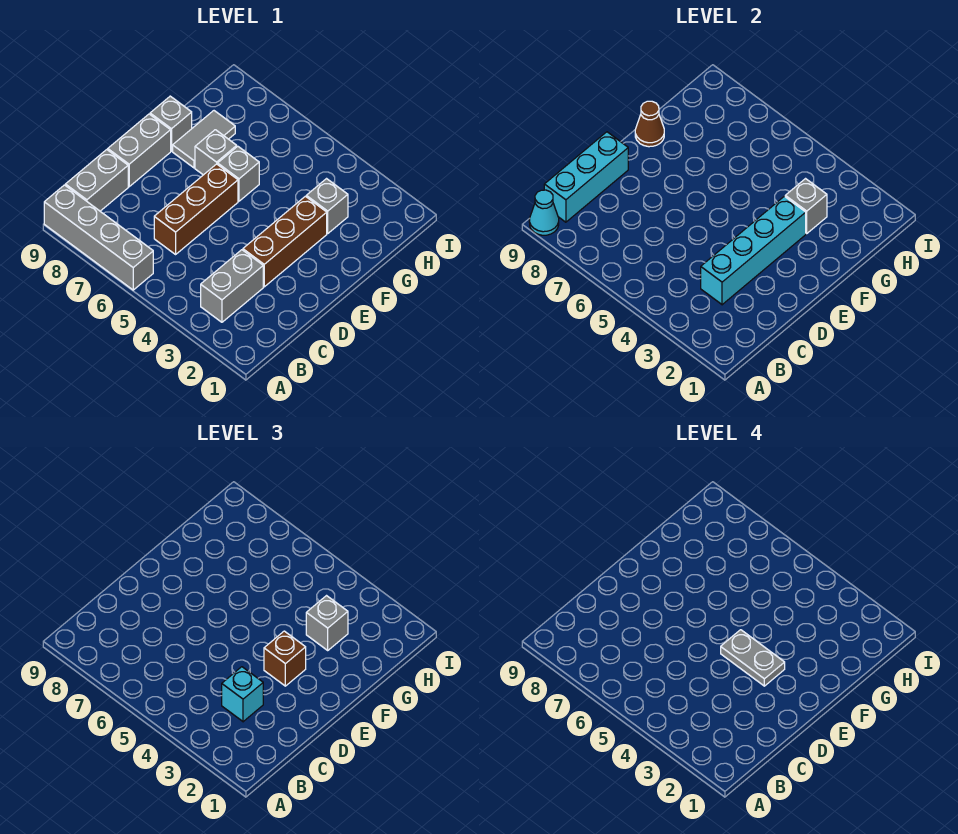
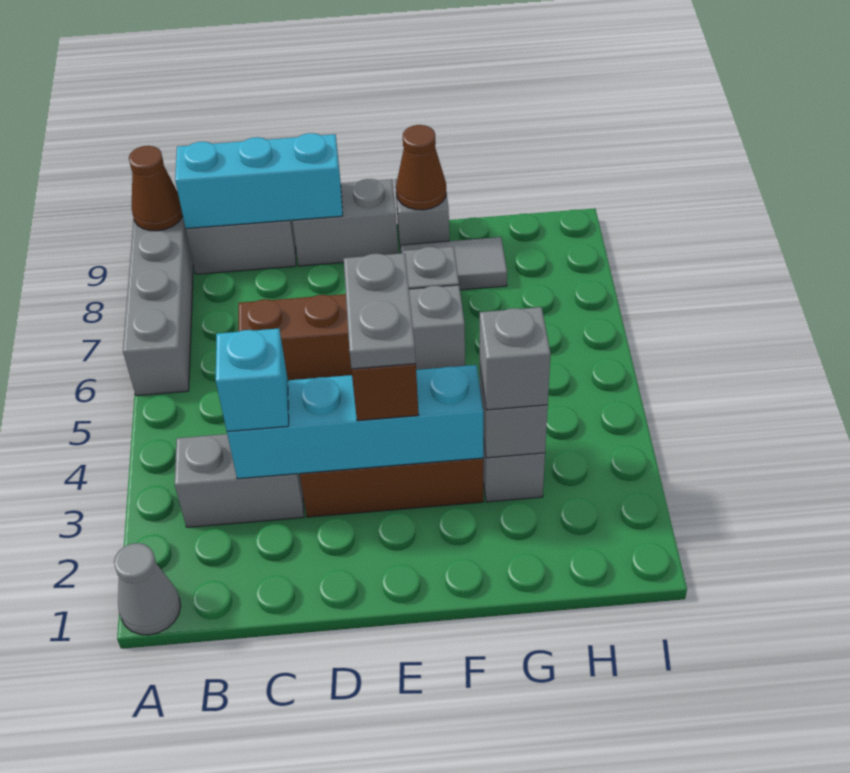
none -> grey cone A1 level 1
cyan cone A9 level 2 -> brown cone A9 level 2

